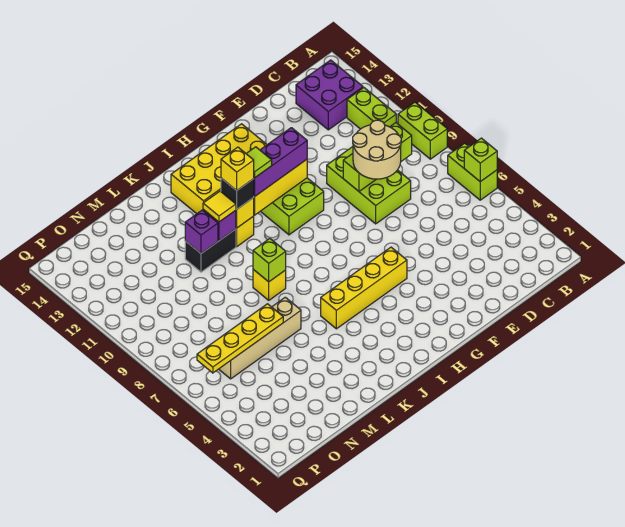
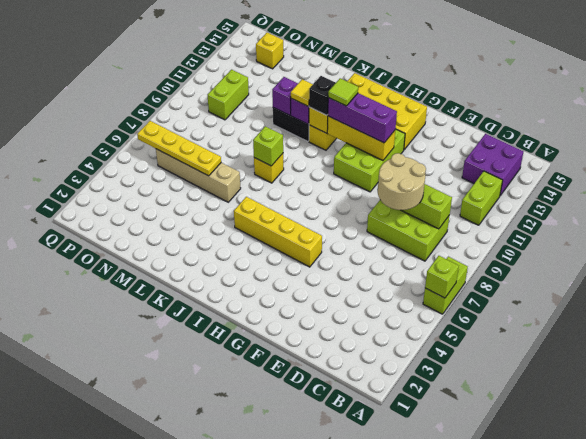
lime brick A9:A10 level 1 -> lime brick O10:O11 level 1
lime brick D8:E10 level 1 -> lime brick C8:E9 level 1
yellow brick J11 level 4 -> yellow brick O14 level 1

